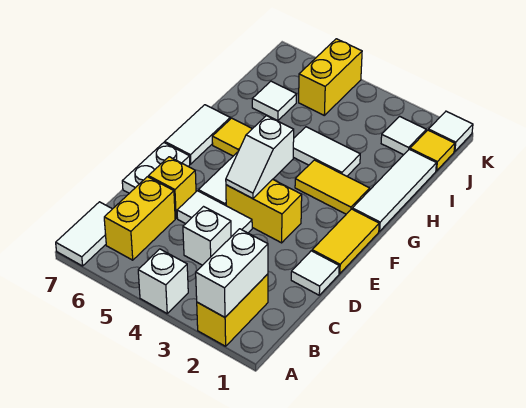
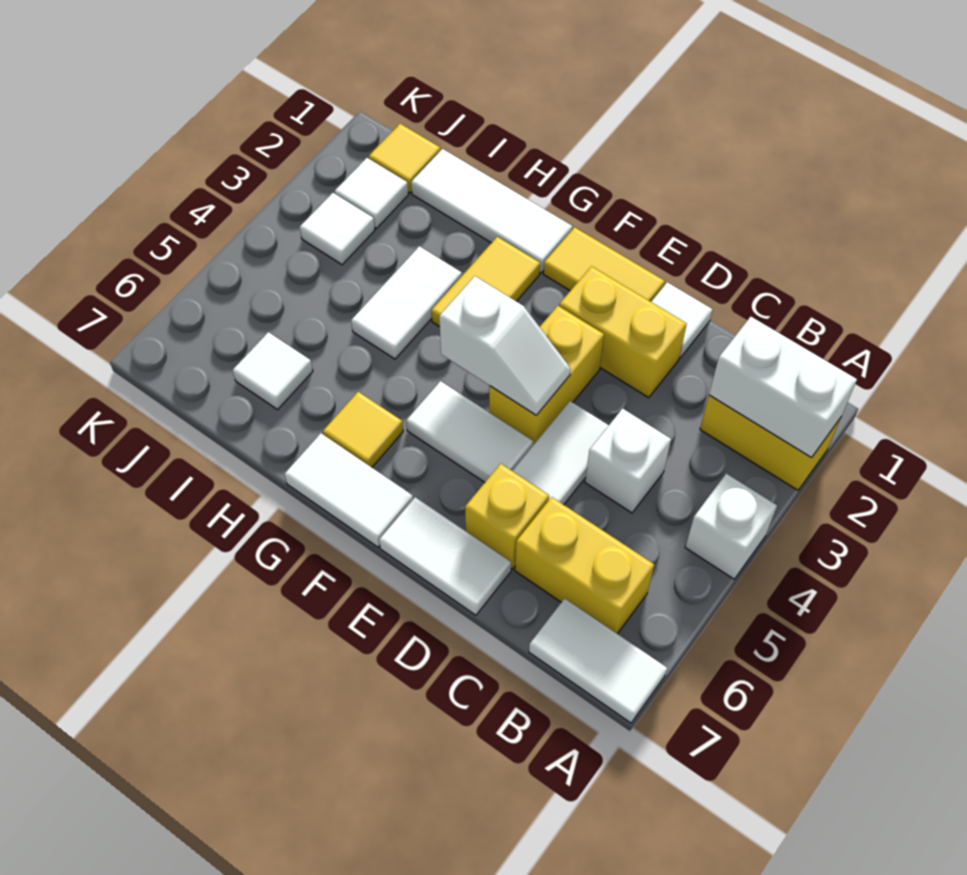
white plate D7:E7 level 1 -> white tile D7:E7 level 1
yellow brick J5:K5 level 1 -> yellow brick D2:E2 level 1
white tile K1 level 1 -> white tile J3 level 1

